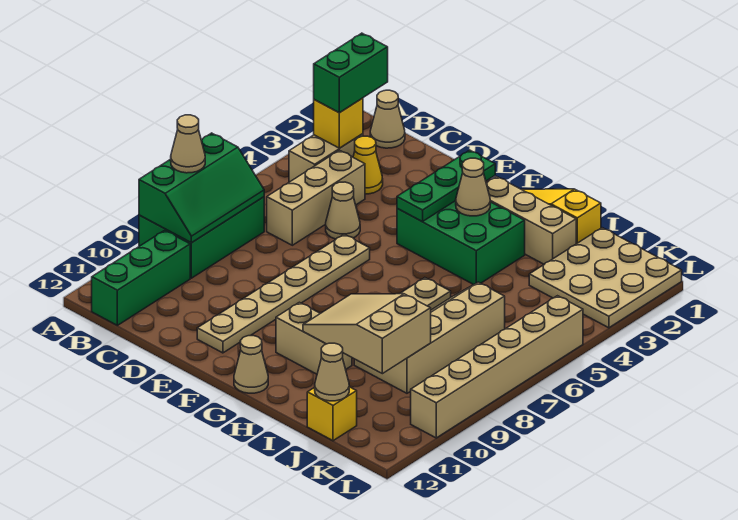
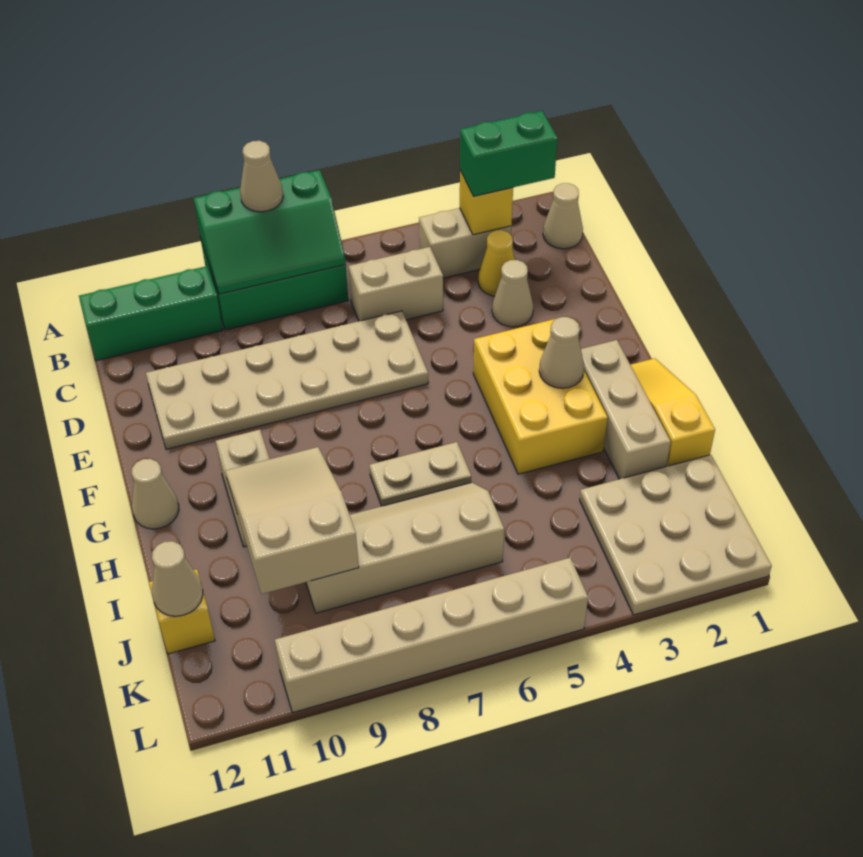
tan brick C4:C6 level 1 -> tan brick C5:C6 level 1
tan cone D5 level 1 -> tan cone D3 level 1
tan plate E6:E11 level 1 -> tan plate D6:E11 level 1
green plate F2:F4 level 2 -> none
green brick F3:H4 level 1 -> yellow brick F3:H4 level 1

